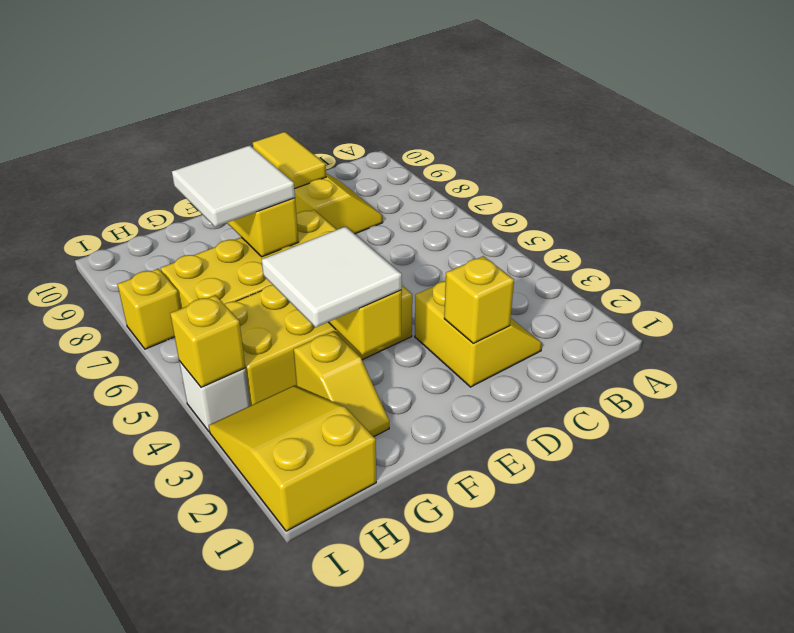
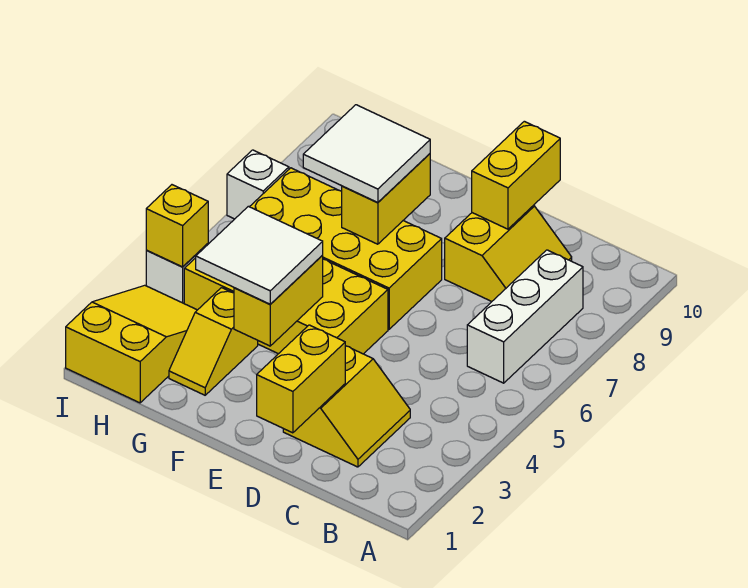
none -> white brick B6:B8 level 1
yellow brick D2 level 2 -> yellow brick D1:D2 level 2
yellow tile D9:D10 level 2 -> yellow brick D9:D10 level 2
yellow brick I7 level 1 -> white brick I7 level 1

